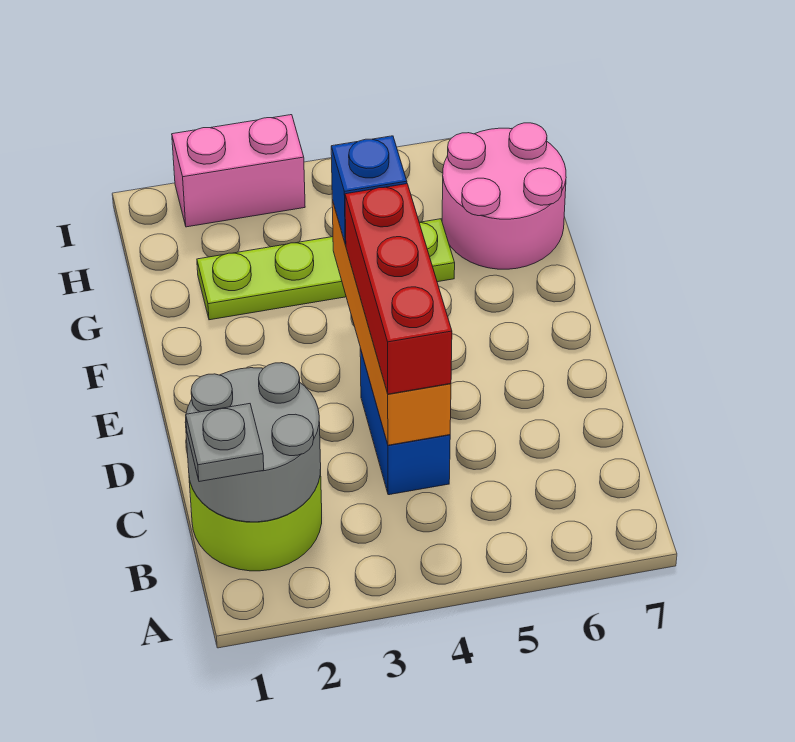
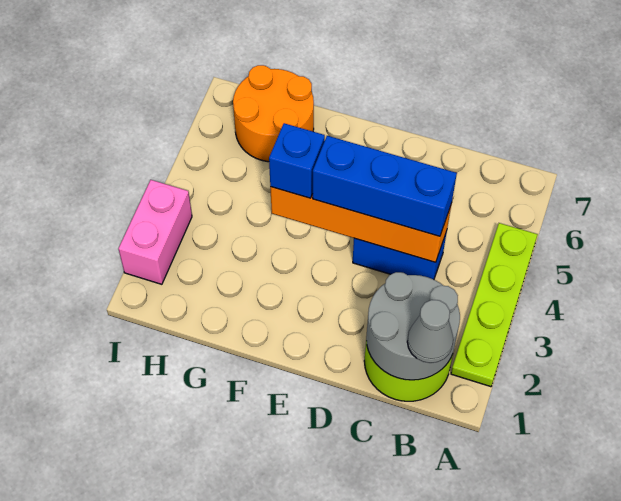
grey plate B1 level 3 -> grey cone B1 level 3
red brick C4:E4 level 3 -> blue brick C4:E4 level 3
lime plate G2:G5 level 1 -> lime plate A2:A5 level 1
pink round brick G6:H7 level 1 -> orange round brick G6:H7 level 1

